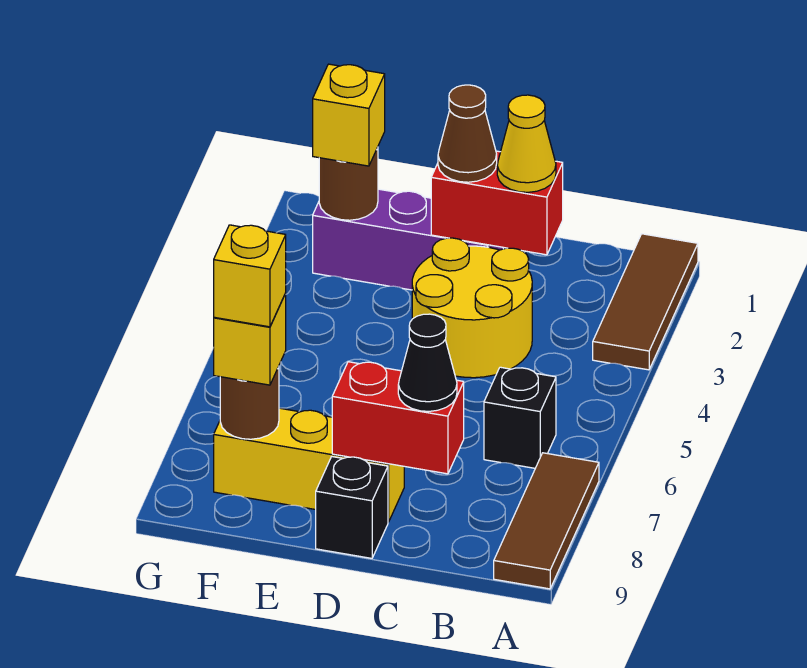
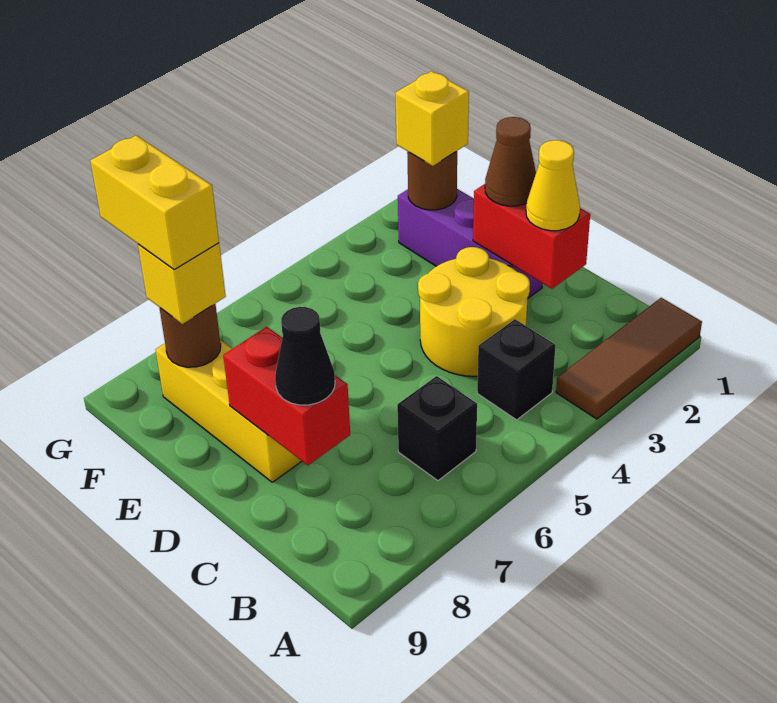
brown tile A7:A9 level 1 -> none
black brick D9 level 1 -> black brick B4 level 1
yellow brick F8 level 4 -> yellow brick F8:G8 level 4

